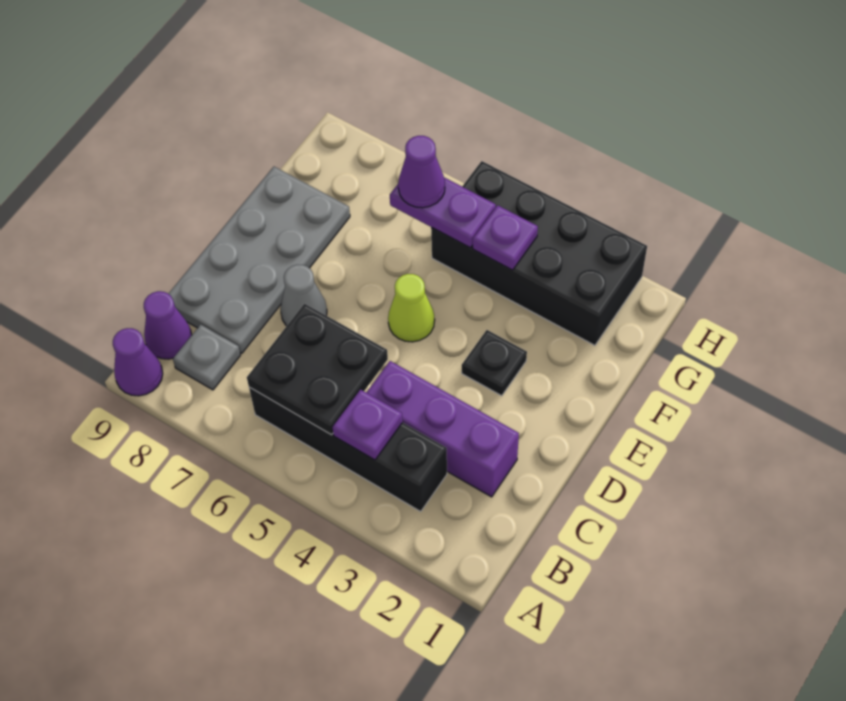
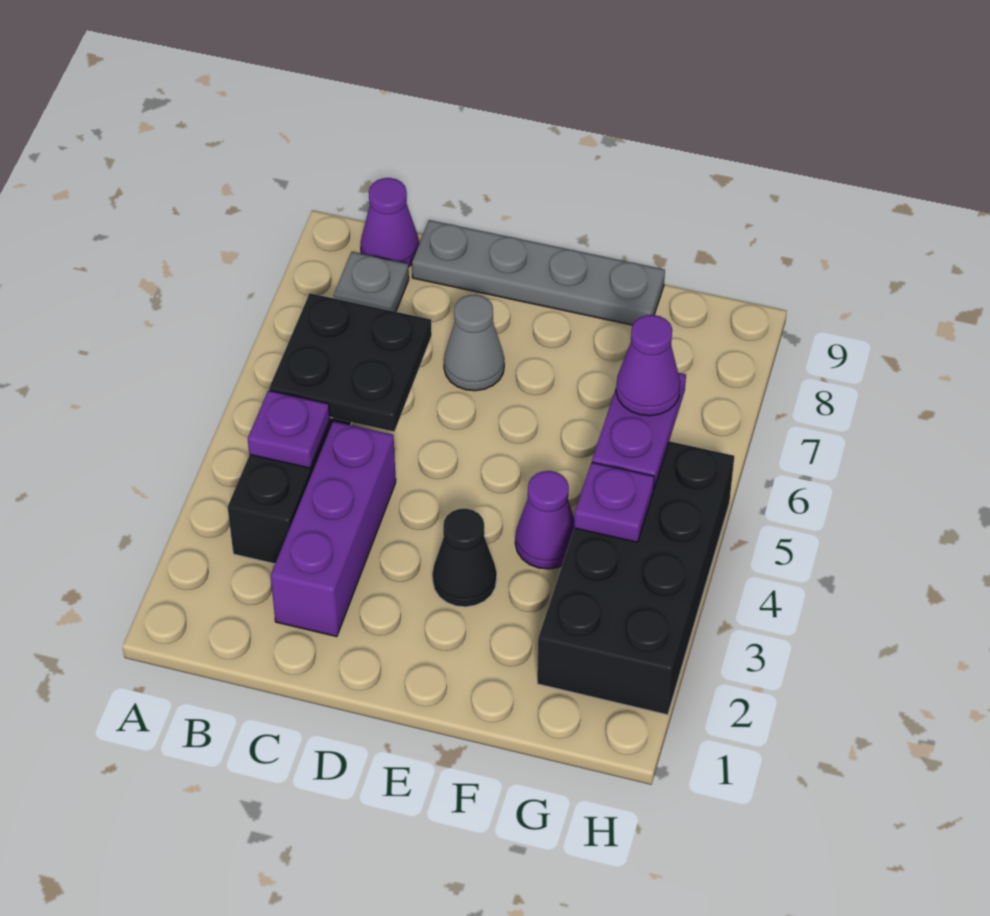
purple cone A9 level 1 -> purple cone F4 level 1
grey plate C8:F9 level 1 -> grey plate C9:F9 level 1
black plate E3 level 1 -> black cone E3 level 1
lime cone E5 level 1 -> none

